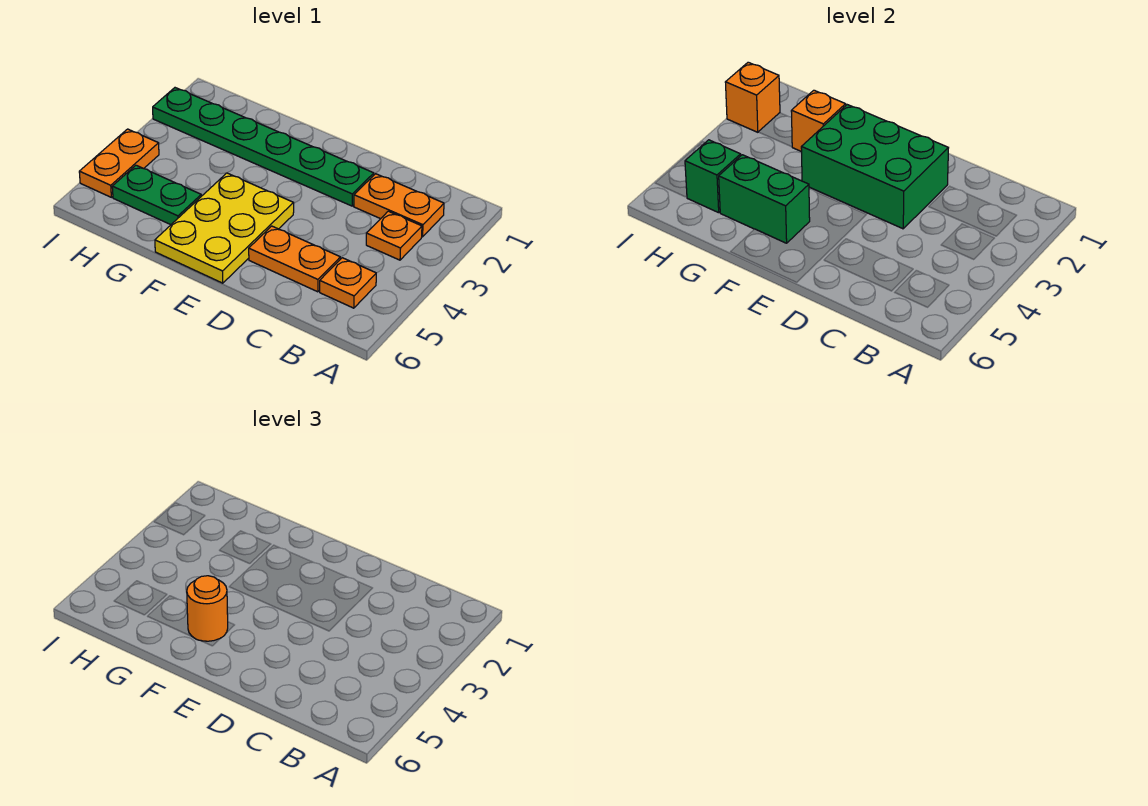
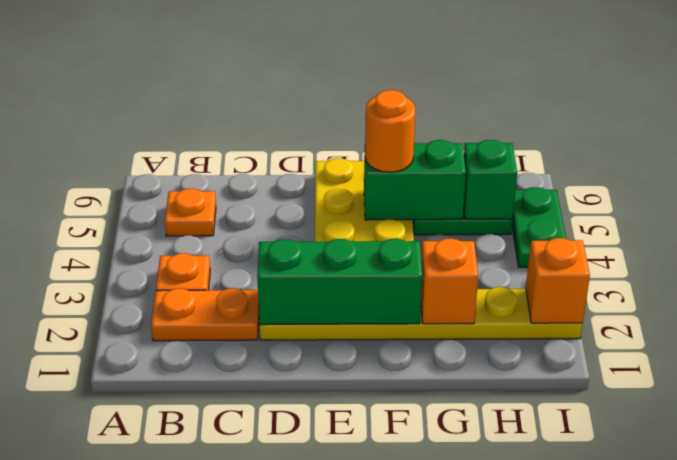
orange plate C5:D5 level 1 -> none
green plate D2:I2 level 1 -> yellow plate D2:I2 level 1
green brick D2:F3 level 2 -> green brick D2:F2 level 2
orange plate I4:I5 level 1 -> green plate I4:I5 level 1

